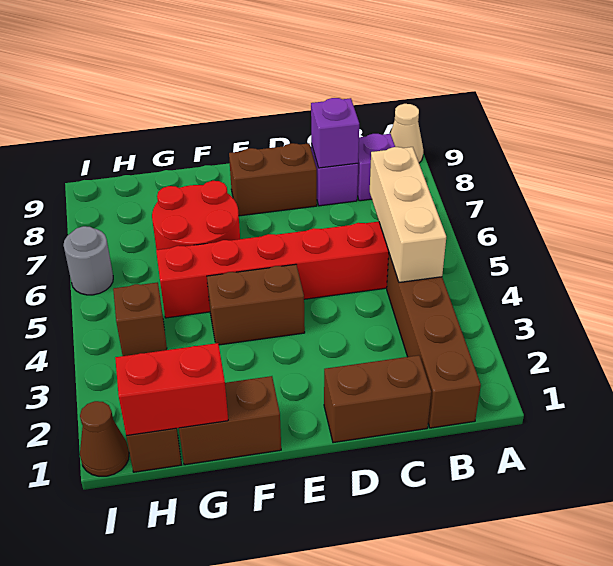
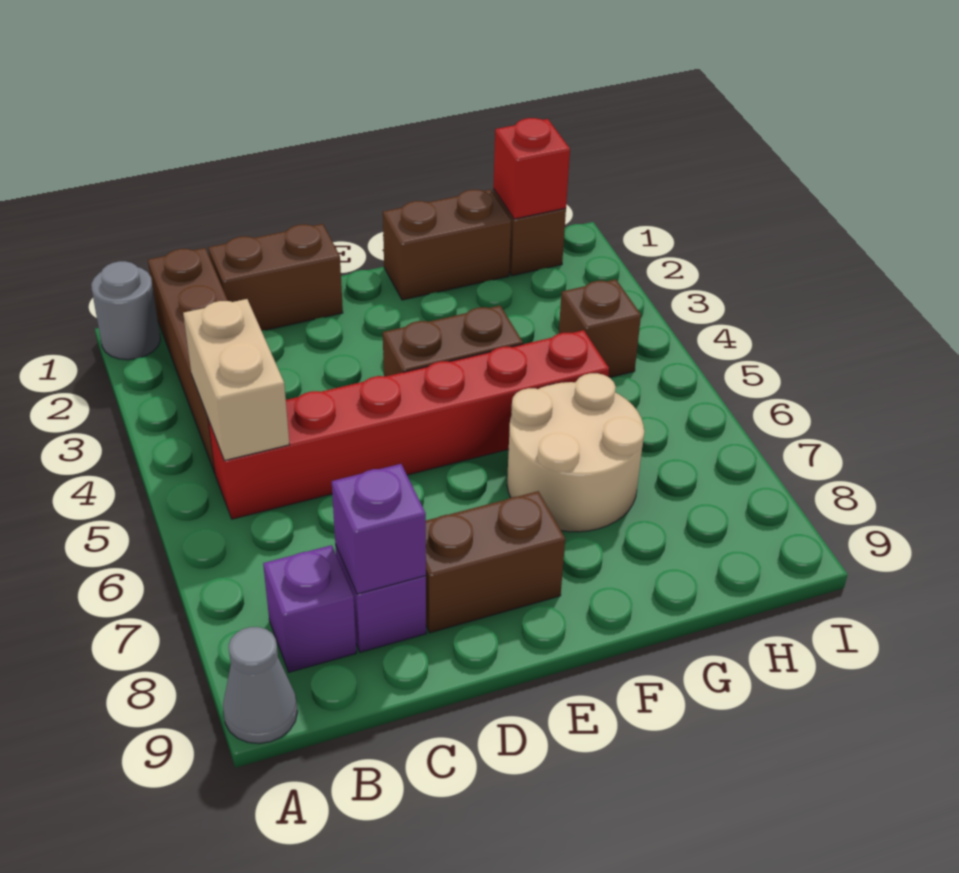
tan cone A9 level 1 -> grey cone A9 level 1
tan brick B4:B6 level 2 -> tan brick B4:B5 level 2
red round brick F6:G7 level 1 -> tan round brick F6:G7 level 1
red brick G1:H1 level 2 -> red brick H1 level 2
brown cone I1 level 1 -> none
grey round brick I6 level 1 -> grey round brick A1 level 1

